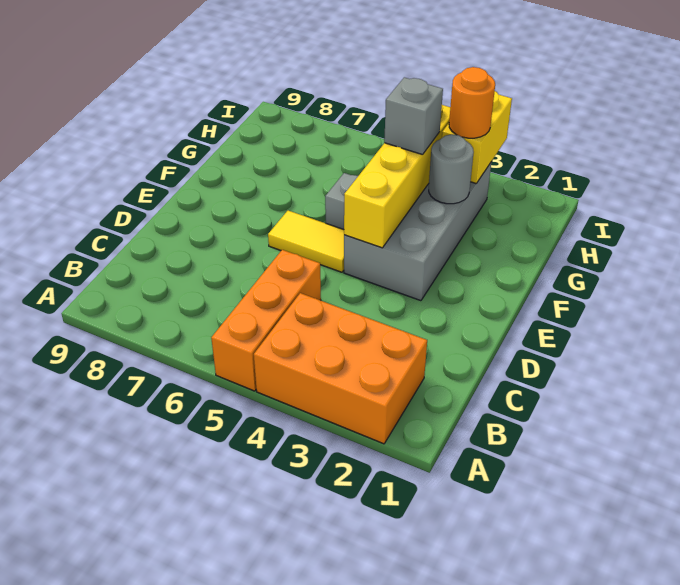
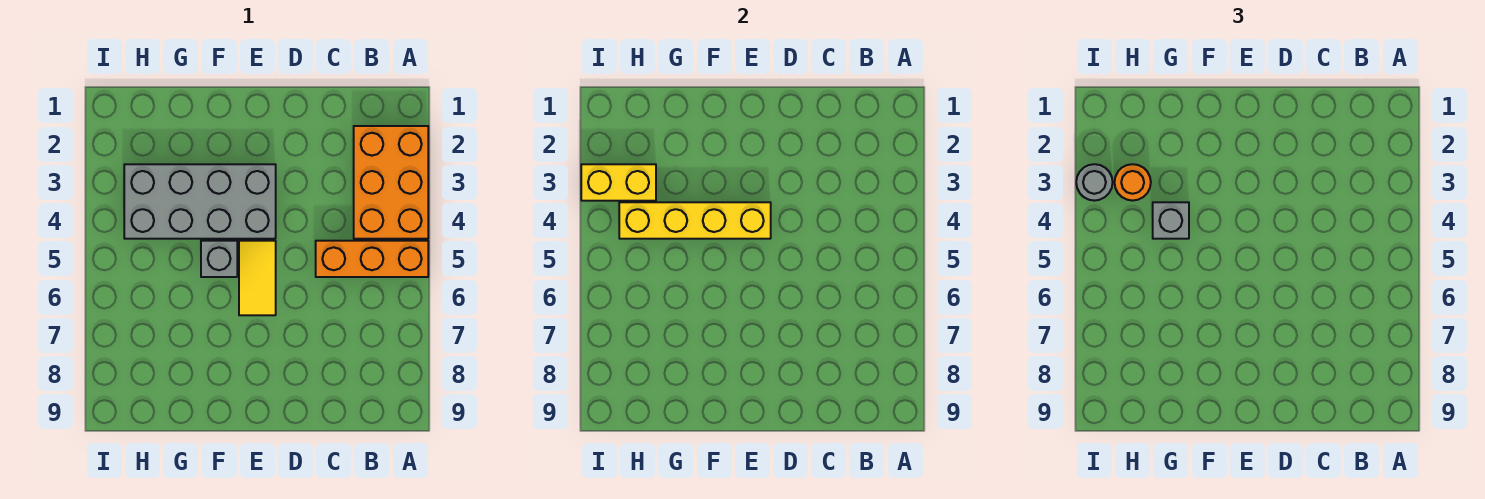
grey round brick G3 level 2 -> grey round brick I3 level 3

